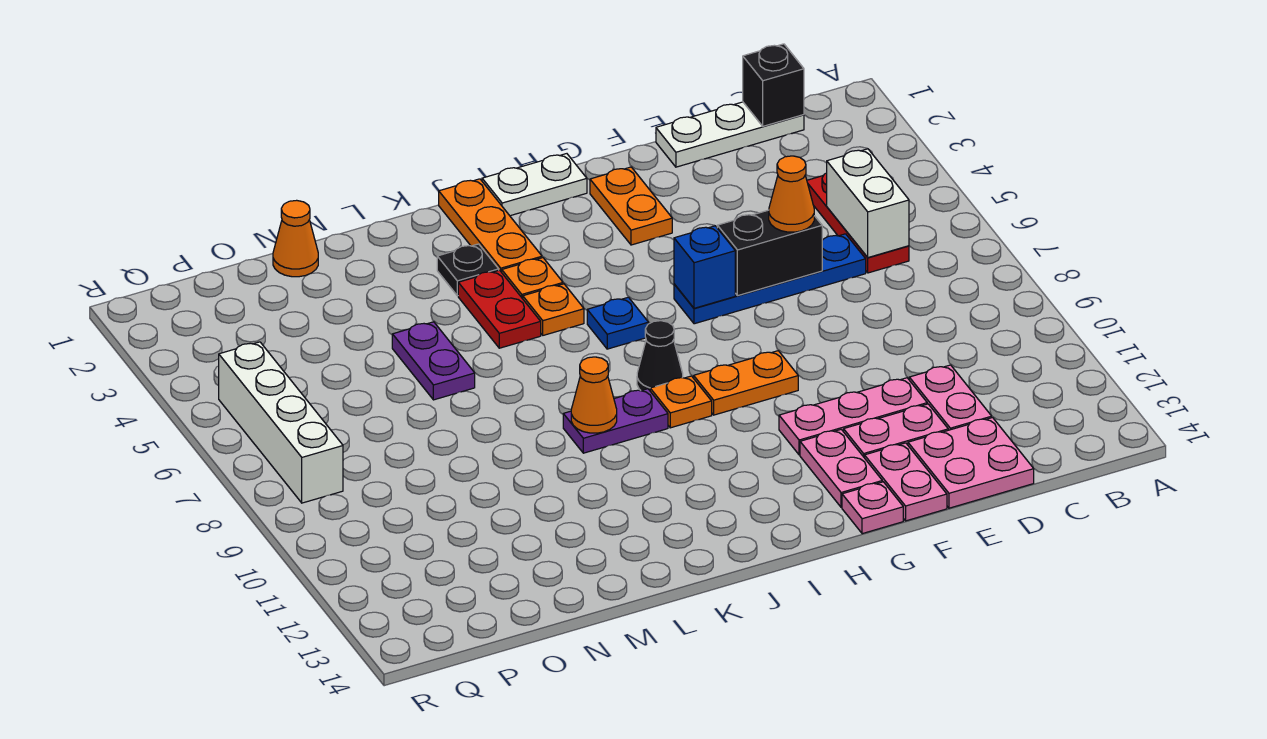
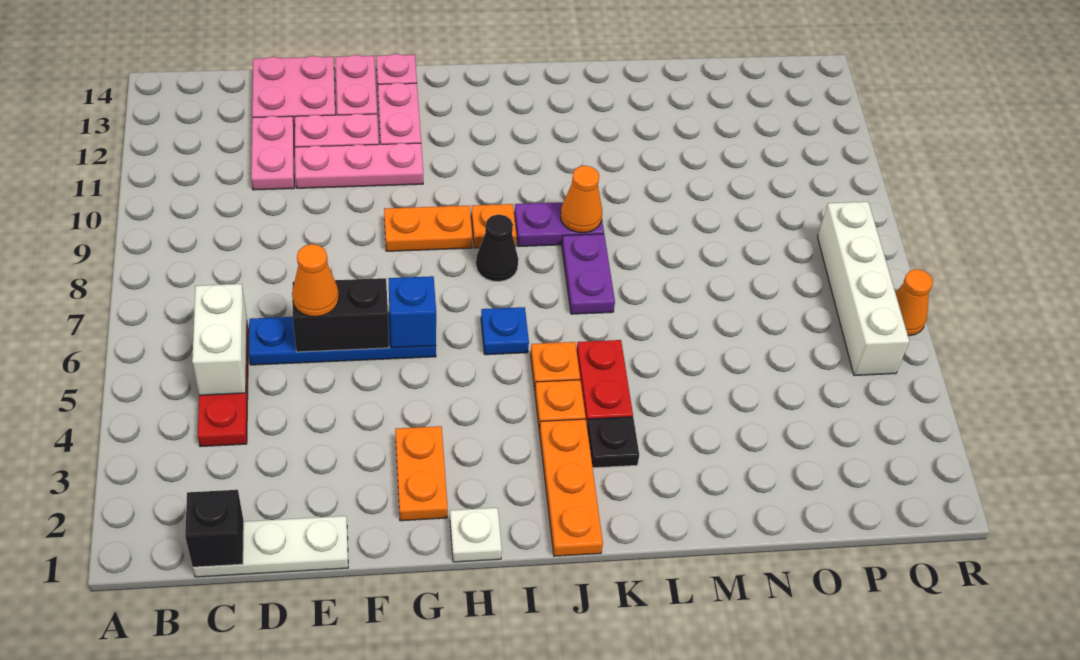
white plate H1:I1 level 1 -> white plate H1 level 1
purple plate M5:M6 level 1 -> purple plate K7:K8 level 1
orange cone N1 level 1 -> orange cone R6 level 1

